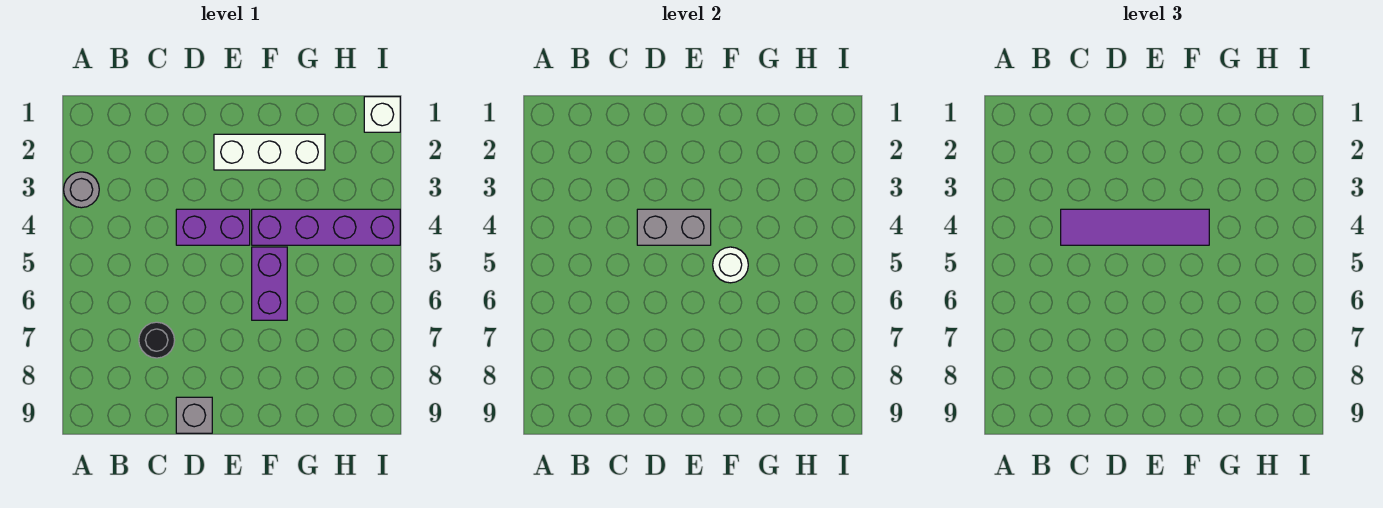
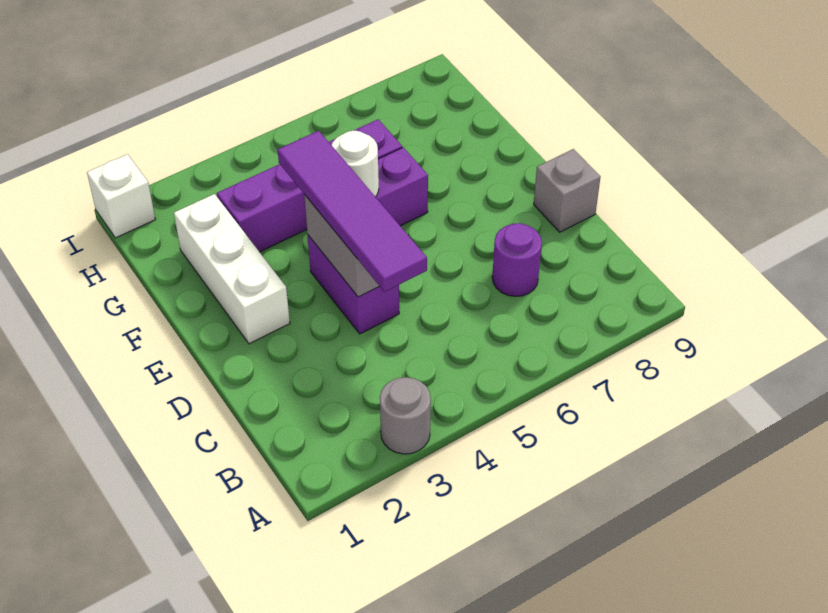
black round brick C7 level 1 -> purple round brick C7 level 1
purple brick F4:I4 level 1 -> purple brick G3:G6 level 1

